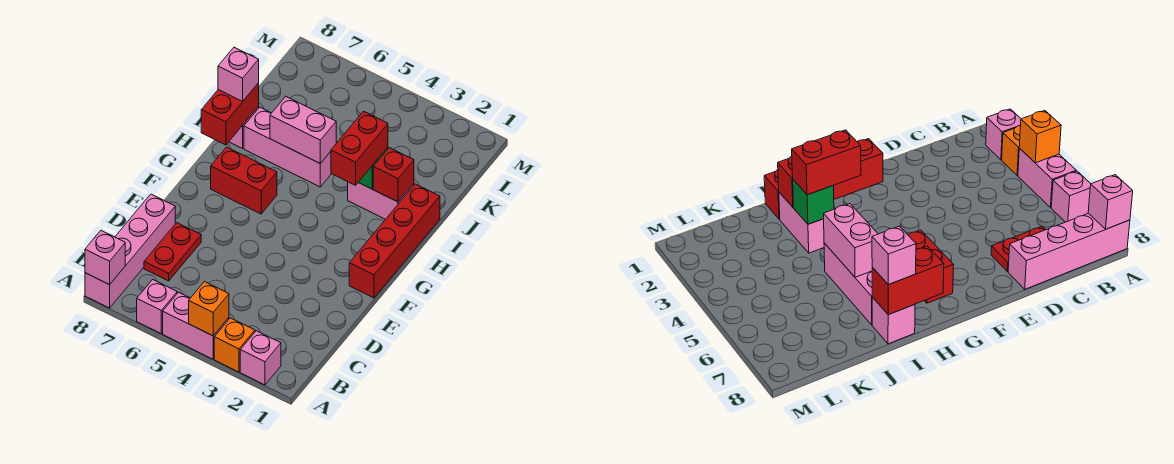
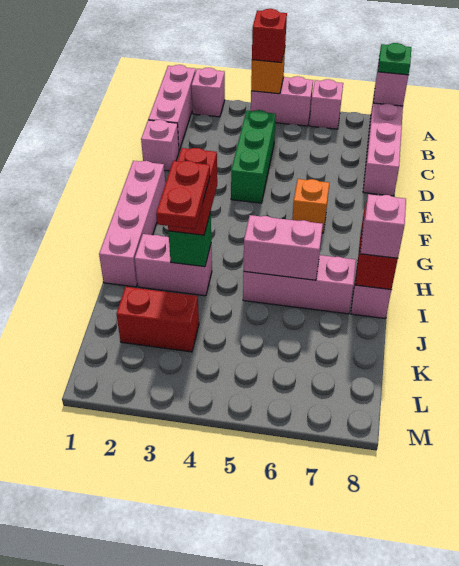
none -> pink brick A1:C1 level 1
orange brick A3 level 1 -> orange brick F6 level 1
none -> green plate A8 level 3
none -> green brick C4:E4 level 1
red plate C7:D7 level 1 -> red plate I3:J3 level 4
none -> pink brick D1 level 1
red brick F1:I1 level 1 -> pink brick F1:I1 level 1
red brick G6:G7 level 1 -> red brick K2:K3 level 1
red brick I2 level 2 -> red brick A4 level 3

